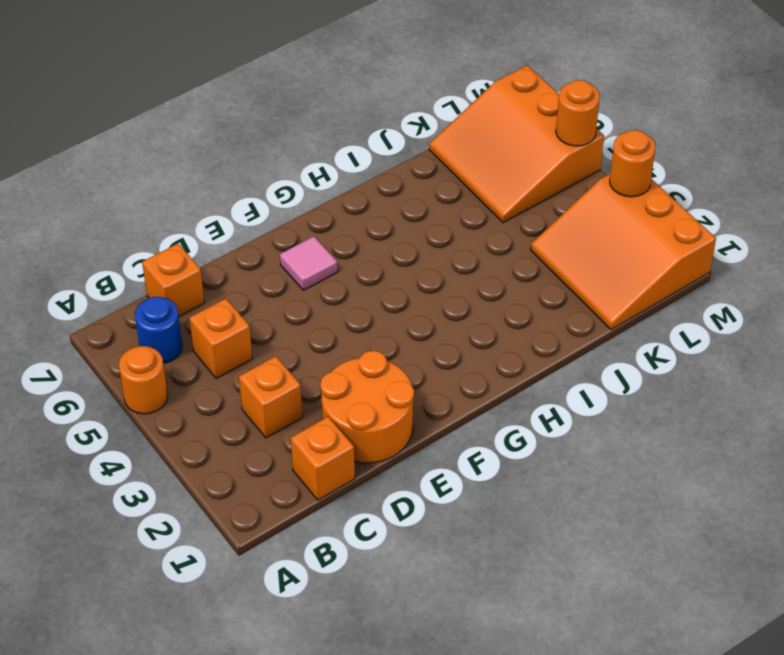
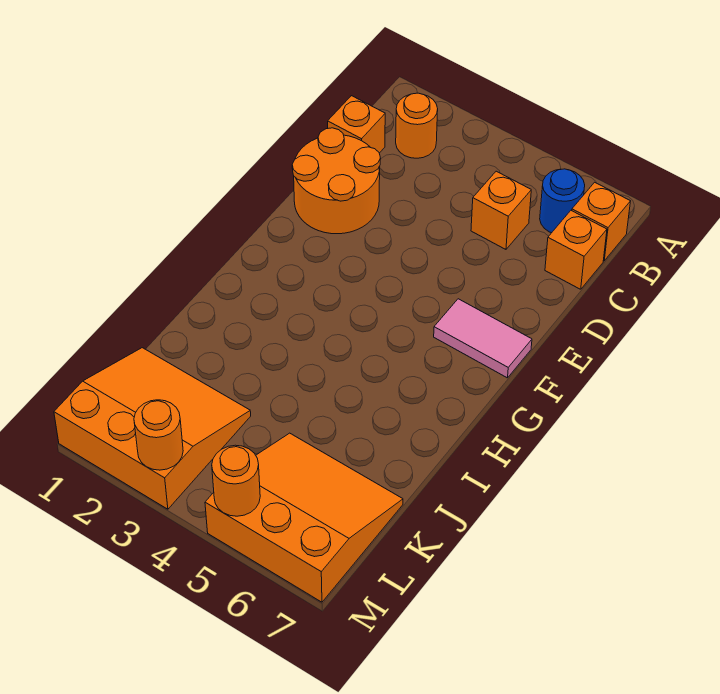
orange round brick A5 level 1 -> orange round brick B2 level 1
orange brick C3 level 1 -> orange brick B7 level 1
pink tile F6 level 1 -> pink tile F6:F7 level 1

